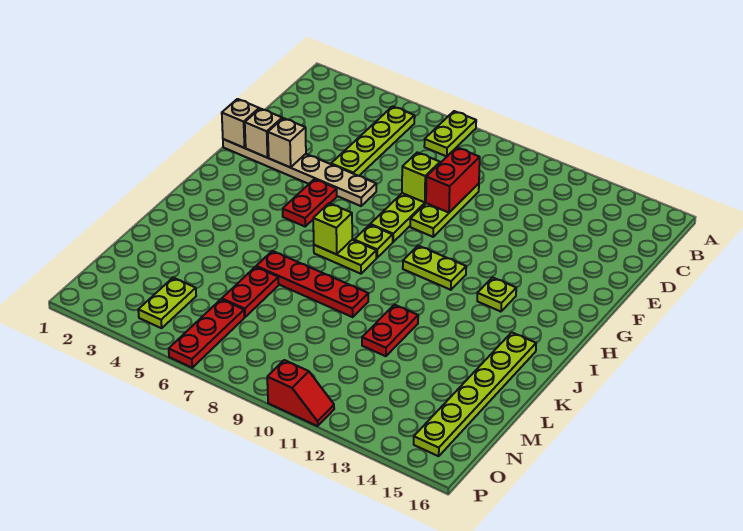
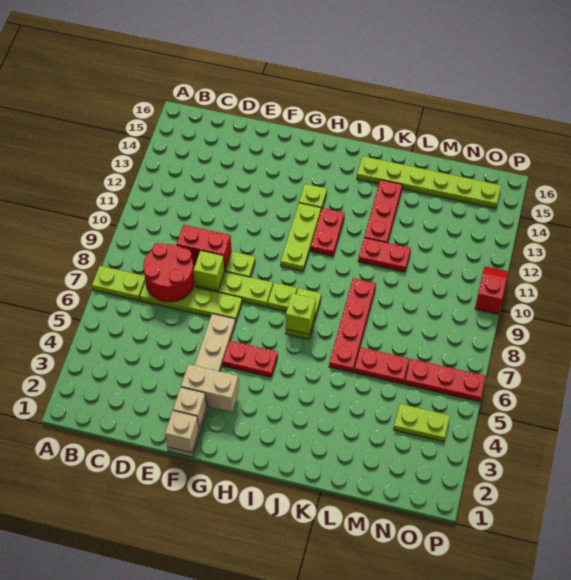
lime plate B5:E5 level 1 -> lime plate C7:F7 level 1
none -> red round brick C7:D8 level 2
tan brick F3 level 2 -> tan brick F3:G3 level 2
lime plate H10:H11 level 1 -> lime plate H10:H12 level 1
none -> red plate I11:I12 level 1
none -> red plate K12:K14 level 1

